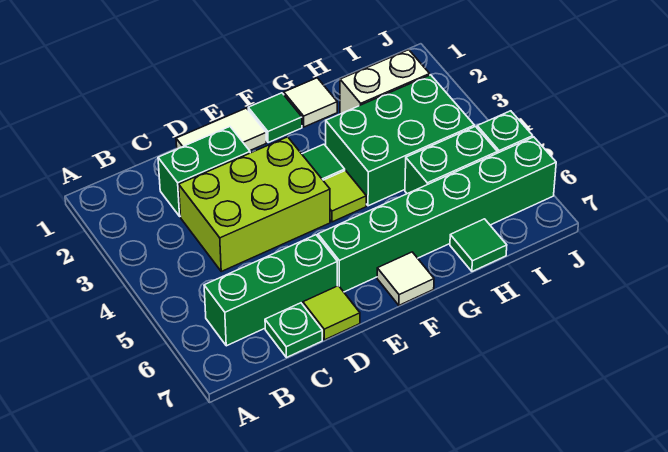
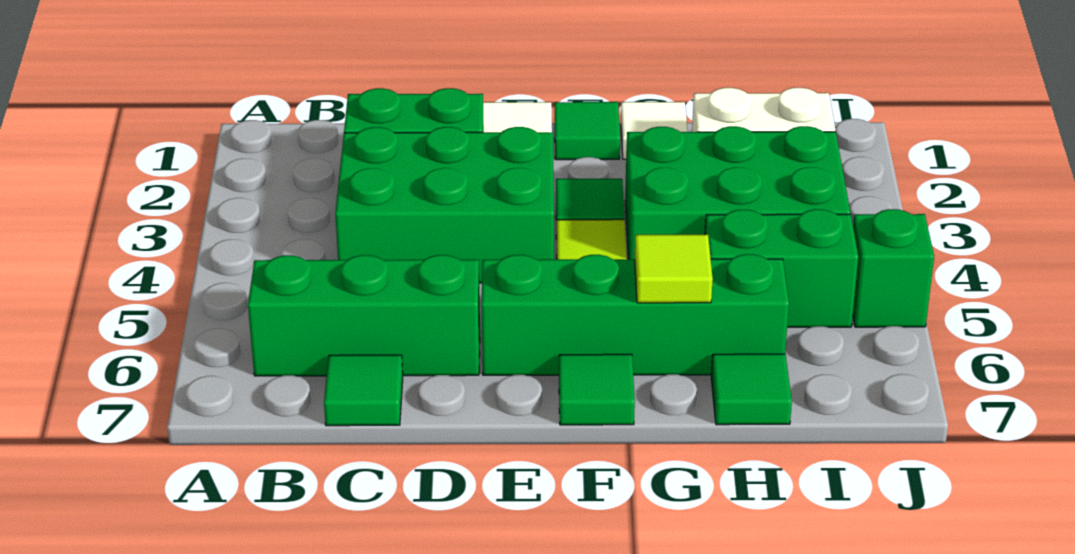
lime brick C3:E4 level 1 -> green brick C3:E4 level 1
green plate C7 level 1 -> green tile C7 level 1
lime tile D7 level 1 -> lime tile G6 level 2
green brick E6:J6 level 1 -> green brick E6:H6 level 1
white tile F7 level 1 -> green tile F7 level 1

